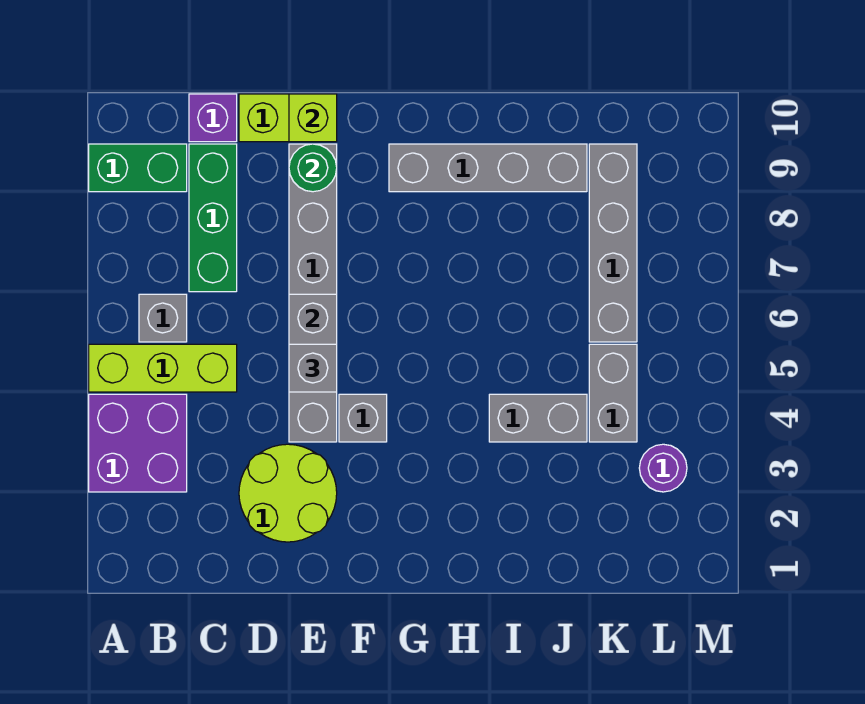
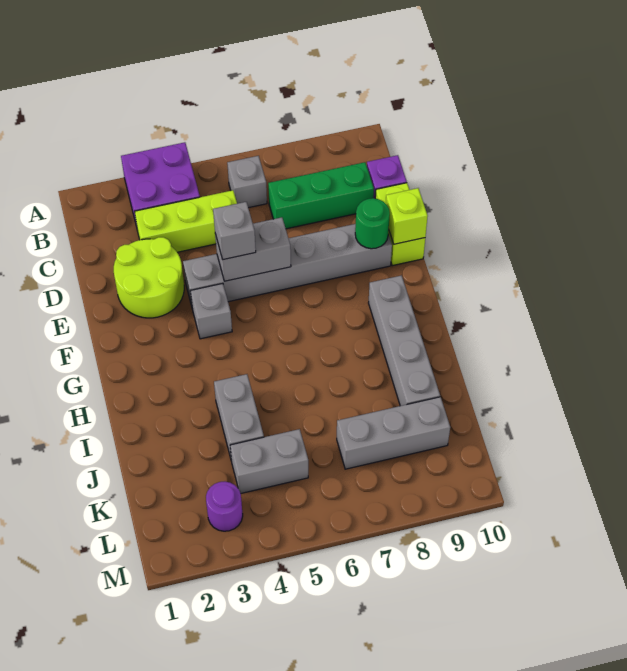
lime brick A5:C5 level 1 -> lime brick C3:C5 level 1
green brick A9:B9 level 1 -> none
grey brick K6:K9 level 1 -> grey brick K7:K9 level 1

